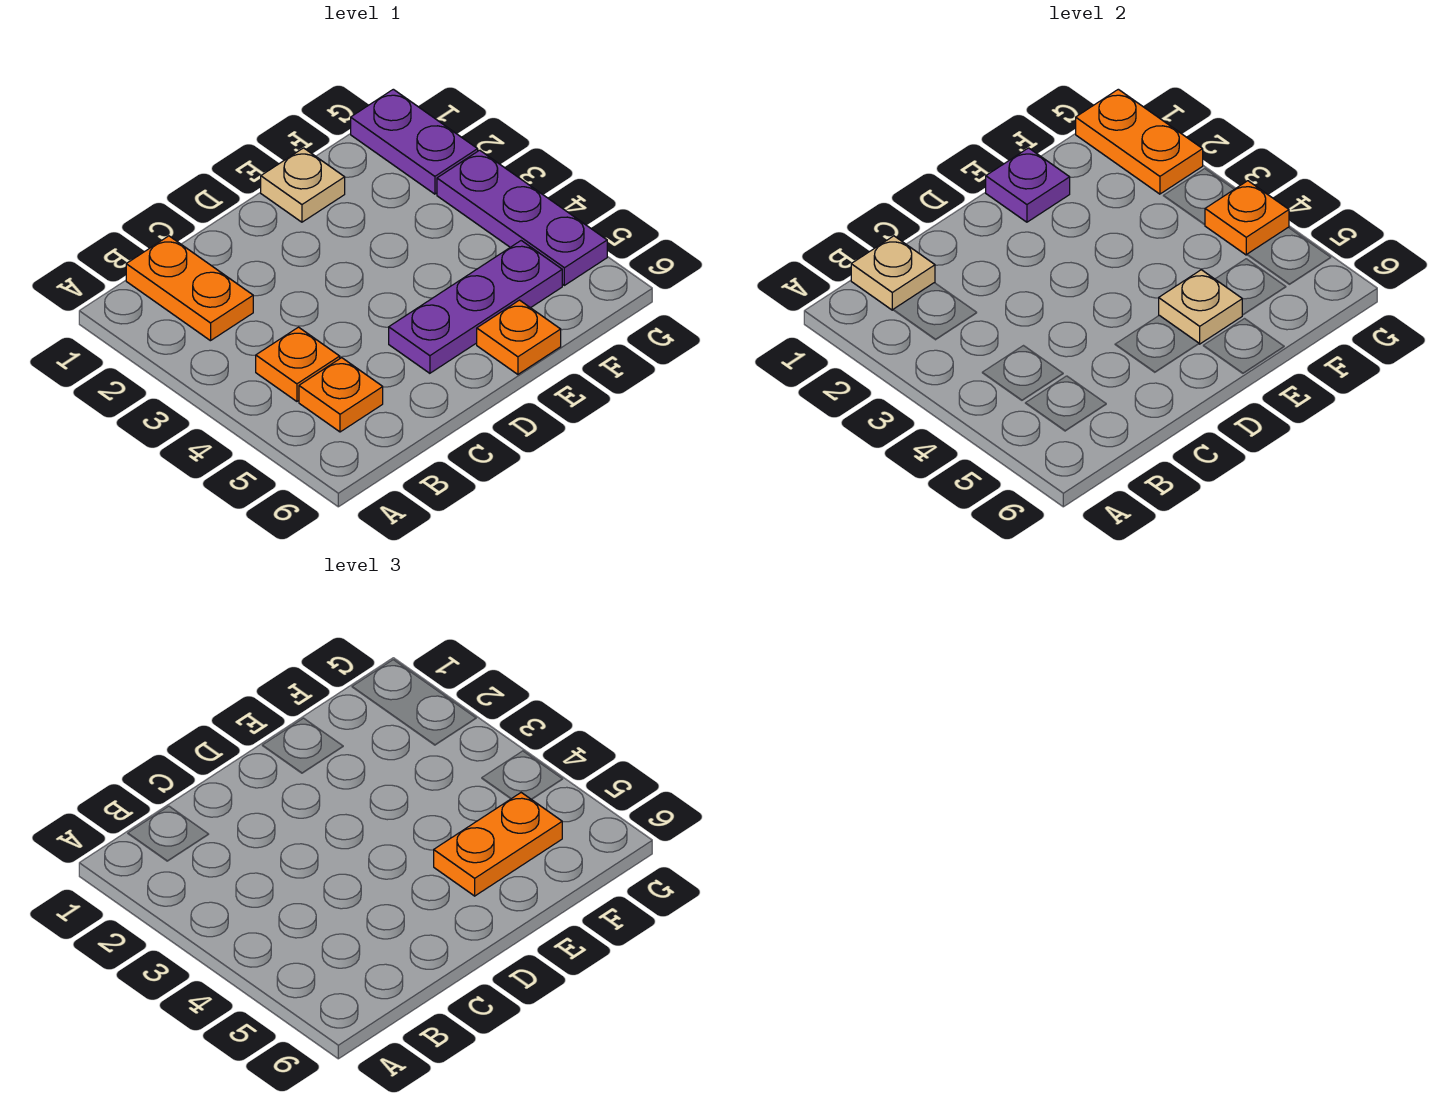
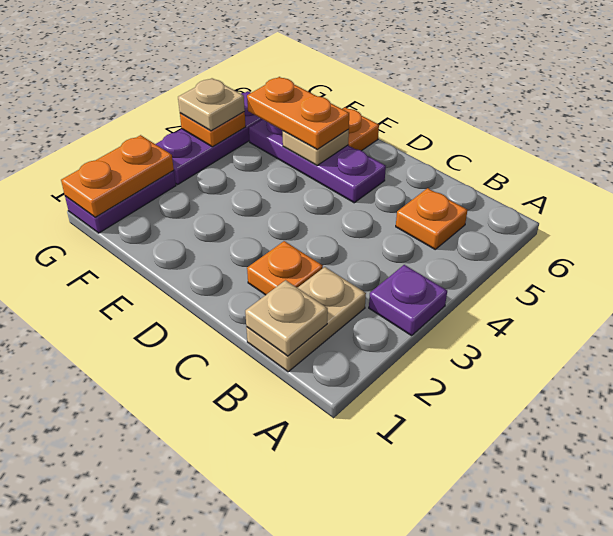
orange plate B1:B2 level 1 -> tan plate B1:B2 level 1
orange plate B4 level 1 -> orange plate C2 level 1
tan plate E1 level 1 -> tan plate G4 level 3
purple plate E1 level 2 -> purple plate A3 level 1

